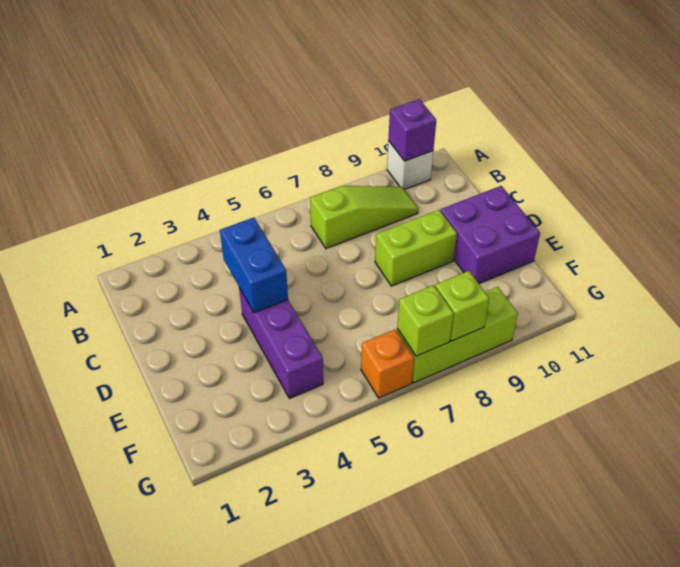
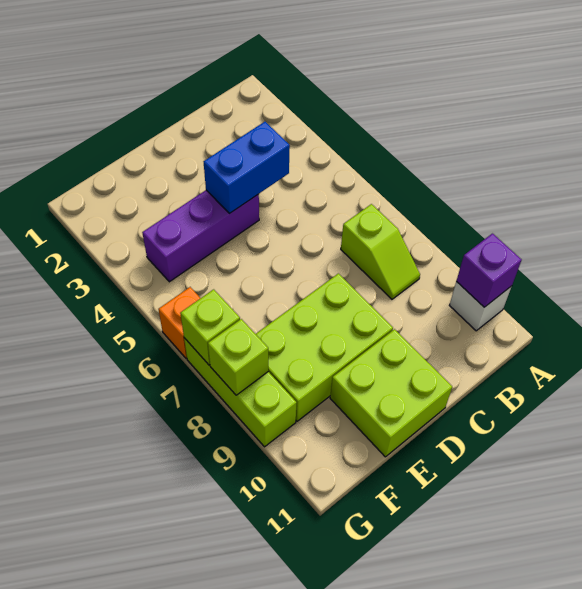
lime slope B7:B9 level 1 top 7 -> lime slope B7:B8 level 1 top 7
lime brick D8:D9 level 1 -> lime brick D8:F9 level 1
purple brick D10:E11 level 1 -> lime brick D10:E11 level 1

